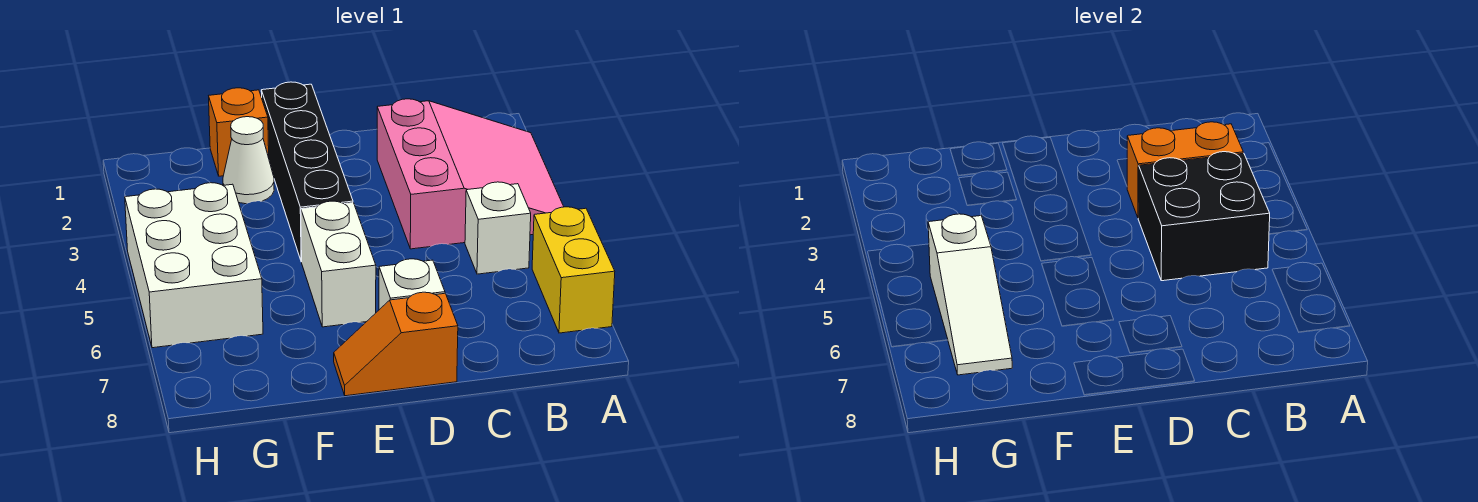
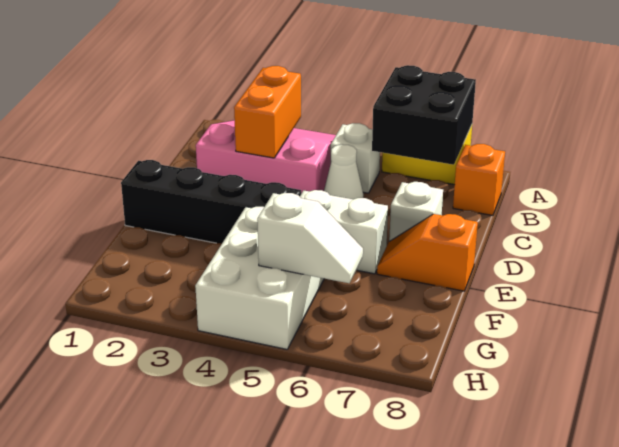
black brick B4:C5 level 2 -> black brick A6:B7 level 2
orange slope D8:E8 level 1 top D -> orange slope E7:E8 level 1 top 8
orange brick F1 level 1 -> orange brick B8 level 1
white cone F2 level 1 -> white cone C5 level 1
white brick G4:H6 level 1 -> white brick F4:H5 level 1
white slope G5:G7 level 2 top 5 -> white slope G5:G6 level 2 top 5

